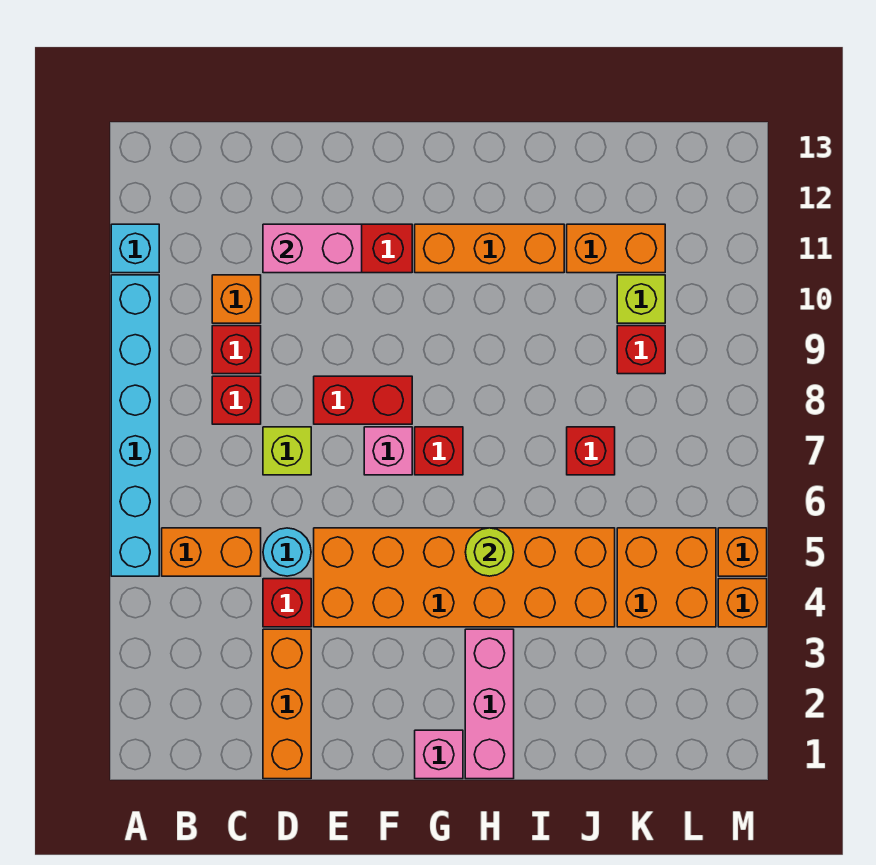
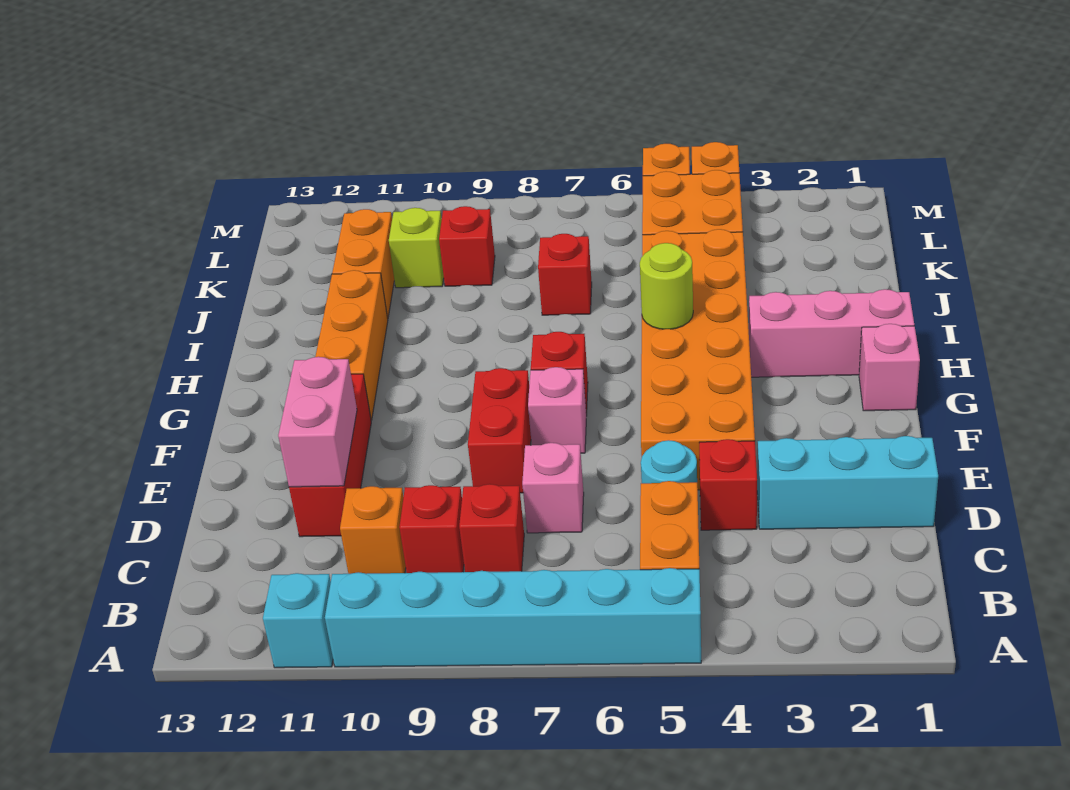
orange brick D1:D3 level 1 -> cyan brick D1:D3 level 1
lime brick D7 level 1 -> pink brick D7 level 1

